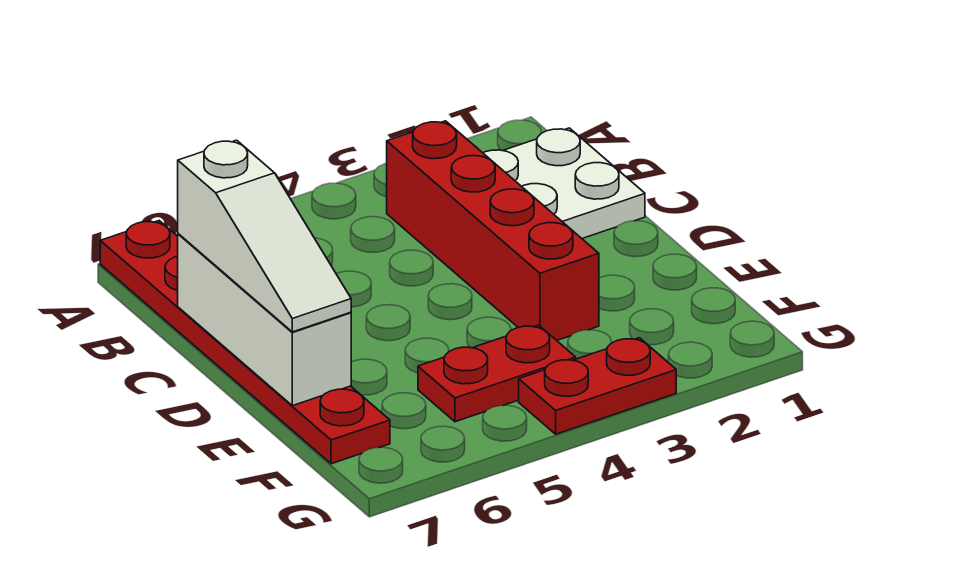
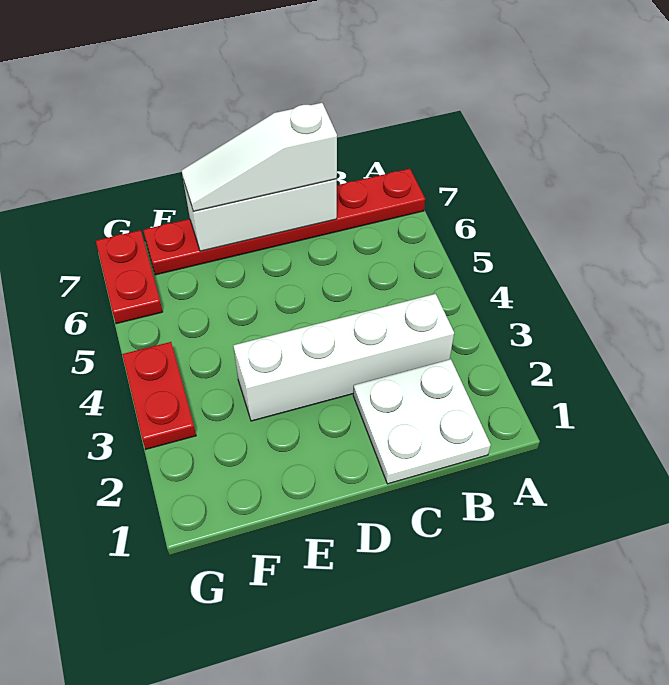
red brick B3:E3 level 1 -> white brick B3:E3 level 1
red plate F4:F5 level 1 -> red plate G6:G7 level 1

